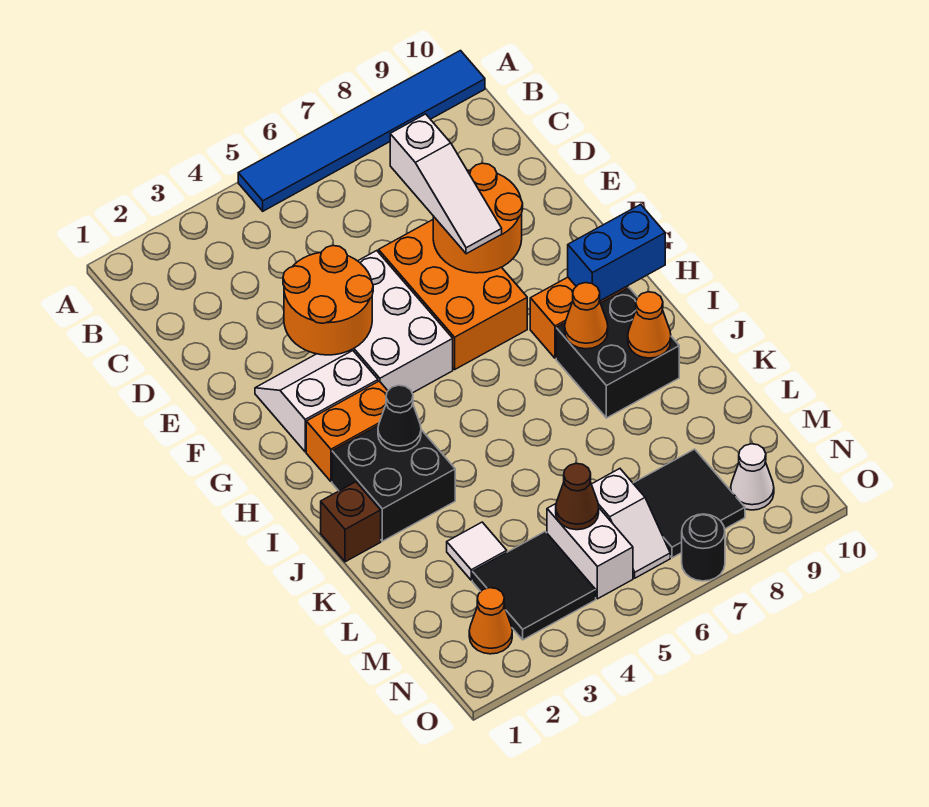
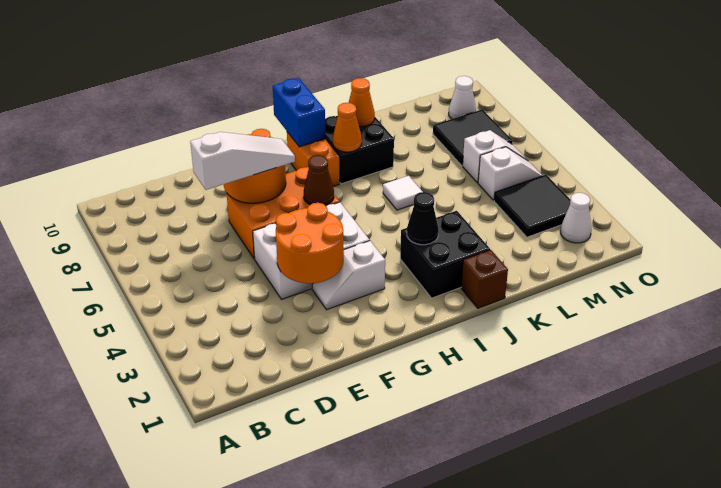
blue tile A5:A10 level 1 -> none
white slope F2:G3 level 1 top G -> white slope F3:G3 level 1 top G
orange brick H2:H3 level 1 -> none
white tile L3 level 1 -> white tile J6 level 1
white brick M5:N5 level 1 -> white slope M5:N5 level 1 top M
brown cone M5 level 2 -> brown cone G6 level 2
orange cone N2 level 1 -> white cone N2 level 1
black round brick O7 level 1 -> none

